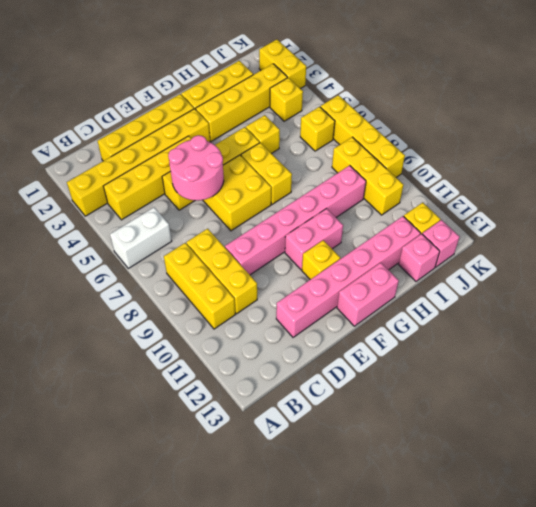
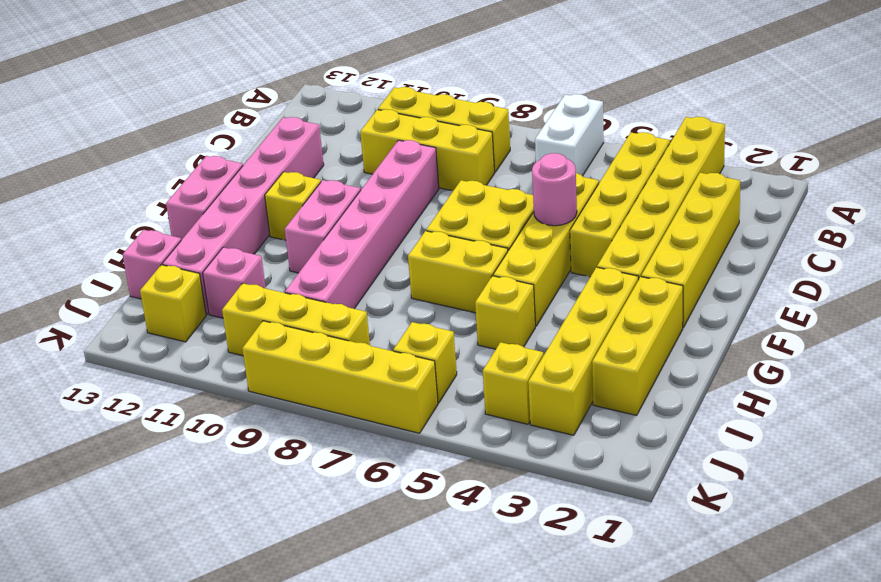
pink round brick D5:E6 level 2 -> pink round brick E5 level 2
pink brick J13 level 1 -> pink brick I11 level 1
yellow brick K2:K3 level 1 -> none

